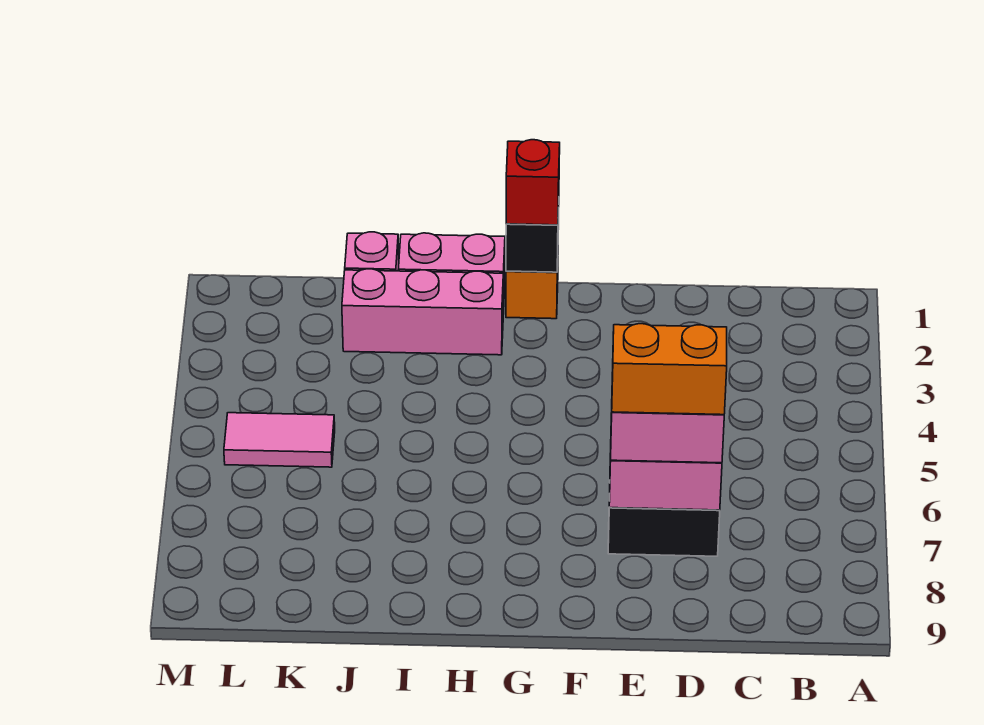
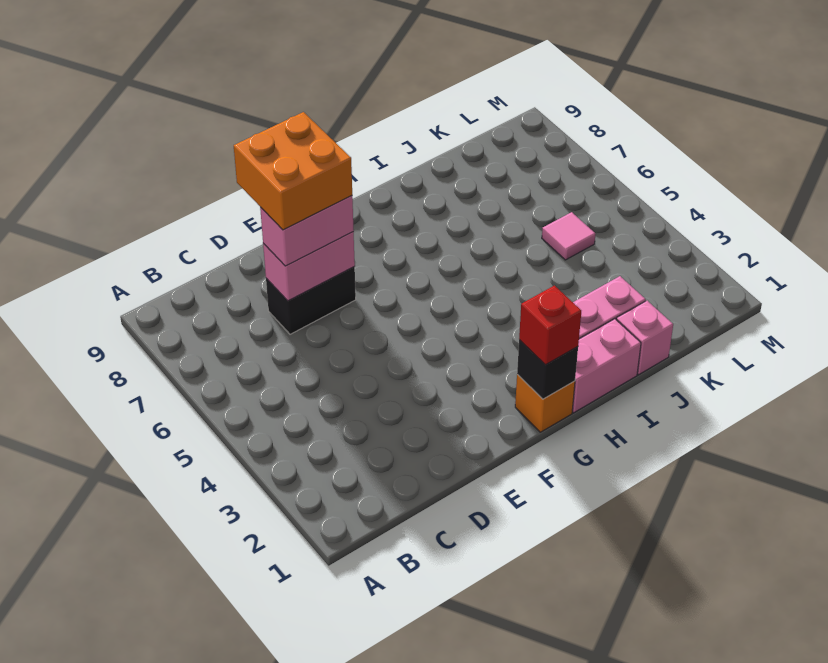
orange brick D7:E7 level 4 -> orange brick D7:E8 level 4
pink tile K5:L5 level 1 -> pink tile K5 level 1

